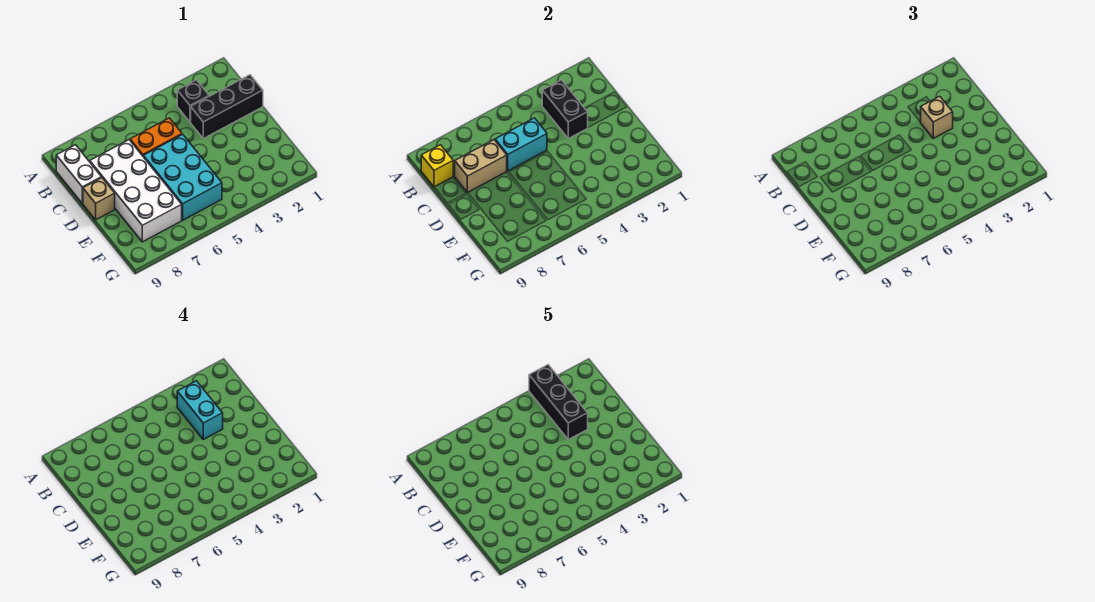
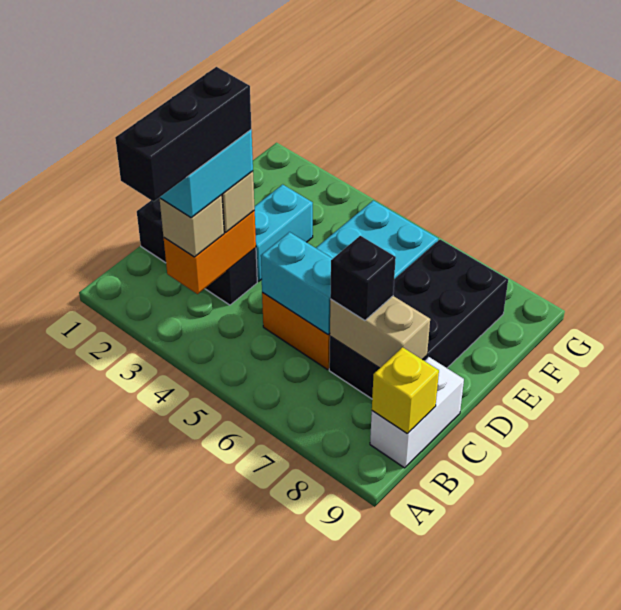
black brick B3 level 1 -> black brick C7 level 3
black brick B3:C3 level 2 -> orange brick B3:C3 level 2
white brick C7:F8 level 1 -> black brick C7:F8 level 1
none -> cyan brick D3:E3 level 1
tan brick D9 level 1 -> tan brick B3 level 3

